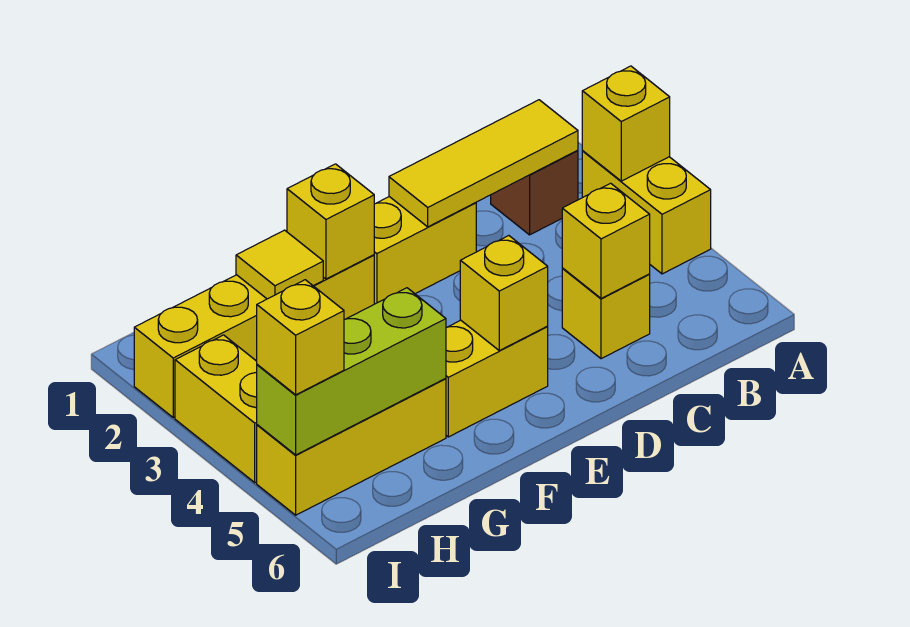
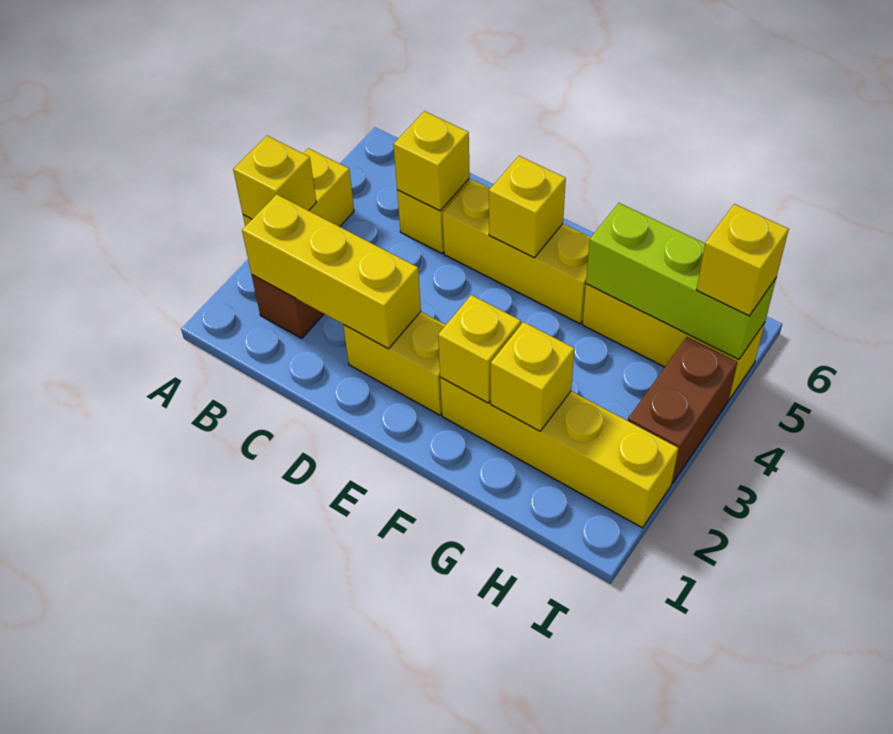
yellow tile B2:D2 level 2 -> yellow brick B2:D2 level 2
yellow brick E5:F5 level 1 -> yellow brick D5:F5 level 1
yellow tile G2 level 2 -> yellow brick G2 level 2
yellow brick I3:I4 level 1 -> brown brick I3:I4 level 1

